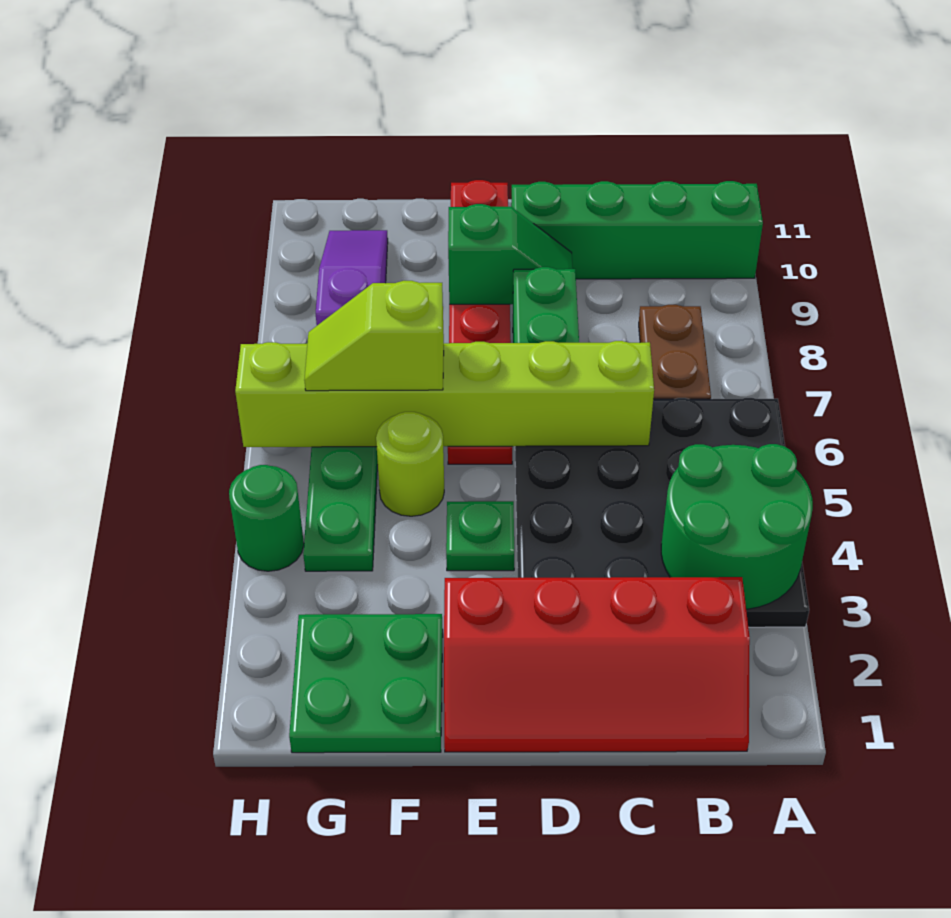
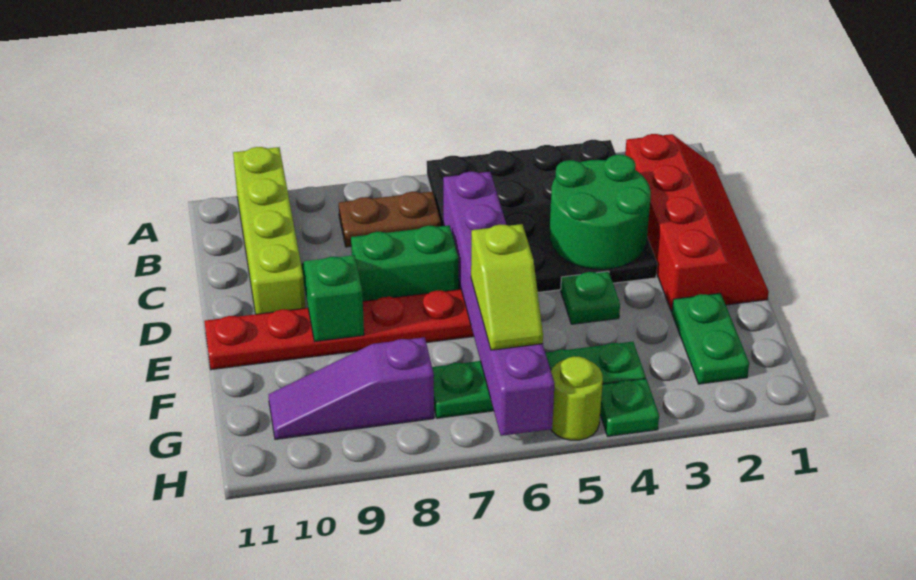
green round brick A3:B4 level 2 -> green round brick C3:D4 level 2
green brick A10:D10 level 1 -> lime brick A10:D10 level 1
lime brick C6:H6 level 2 -> purple brick C6:H6 level 2
green plate F1:G2 level 1 -> green plate F2:G2 level 1
lime round brick F5 level 1 -> lime round brick H5 level 1
green round brick H4 level 1 -> green plate H4 level 1

